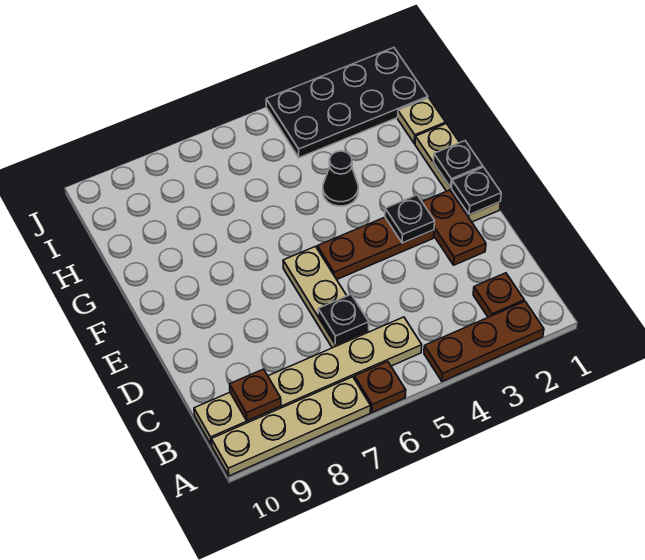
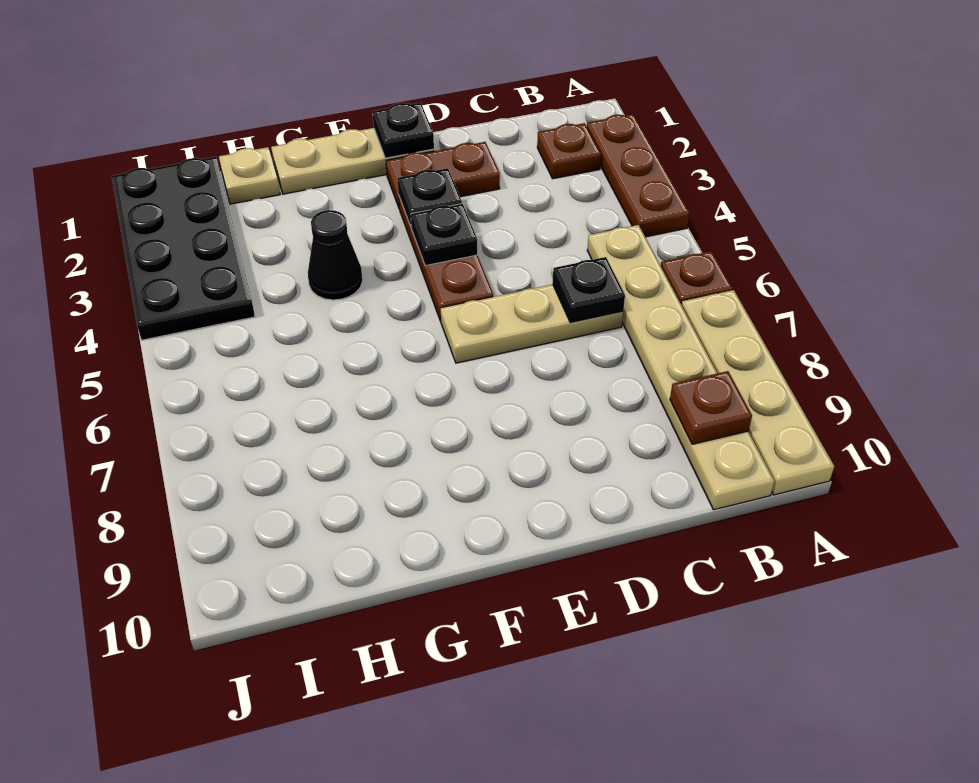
black plate F1 level 2 -> black plate E4 level 2

